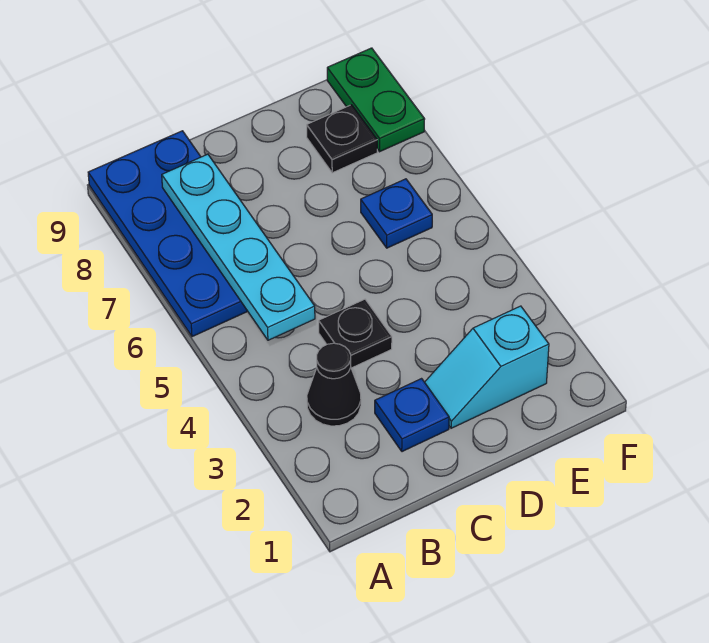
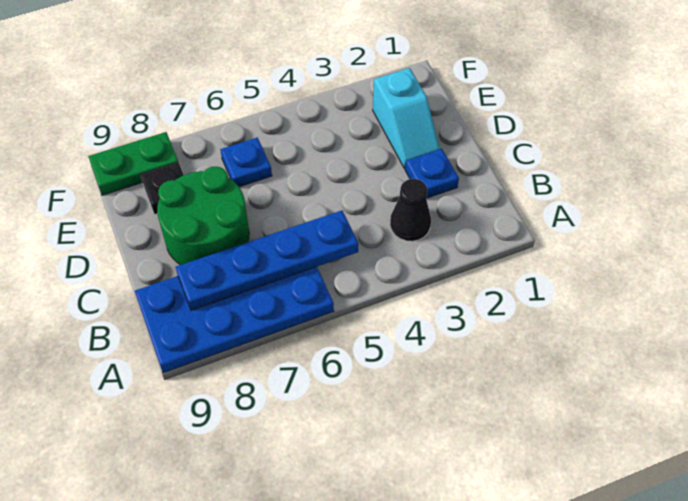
cyan plate B5:B8 level 2 -> blue plate B5:B8 level 2
black plate C4 level 1 -> none
none -> green round brick C7:D8 level 1

